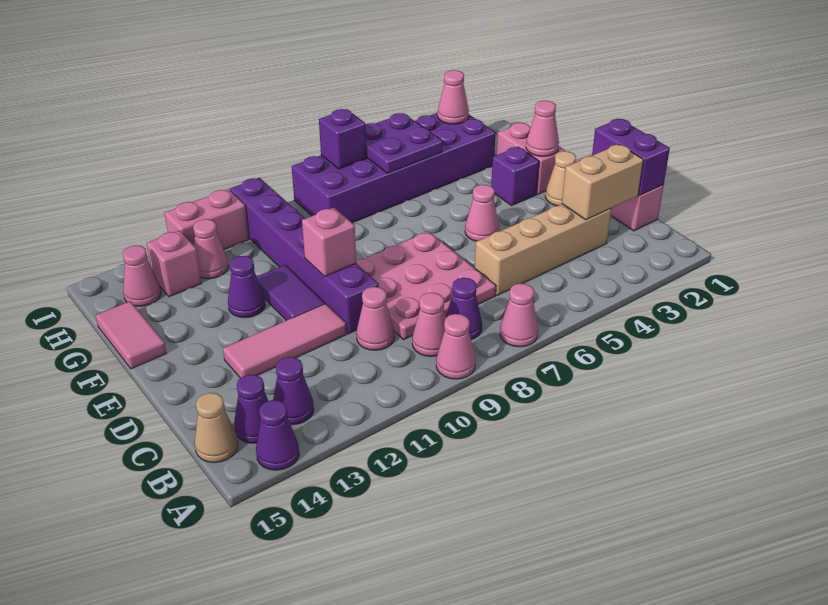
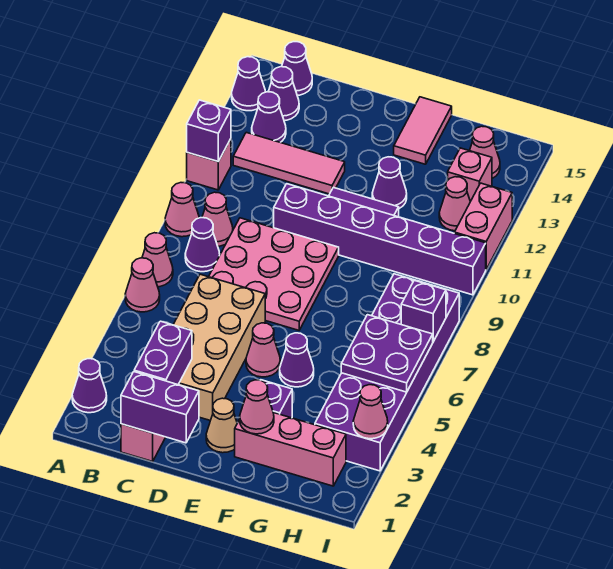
none -> purple cone A2 level 1
none -> purple brick A11 level 2
tan cone B15 level 1 -> purple cone B15 level 1
tan brick C2:C3 level 2 -> purple brick C2:C3 level 2
tan brick C3:C6 level 1 -> tan brick C3:D6 level 1
pink cone C10 level 1 -> pink cone A6 level 1
pink tile D11:D13 level 1 -> pink tile B12:D12 level 1
pink brick E10 level 2 -> pink brick A11 level 1
pink brick F2:G2 level 1 -> pink brick F2:H2 level 1
none -> purple cone F5 level 1
pink tile F15:G15 level 1 -> pink tile F14:F15 level 1

